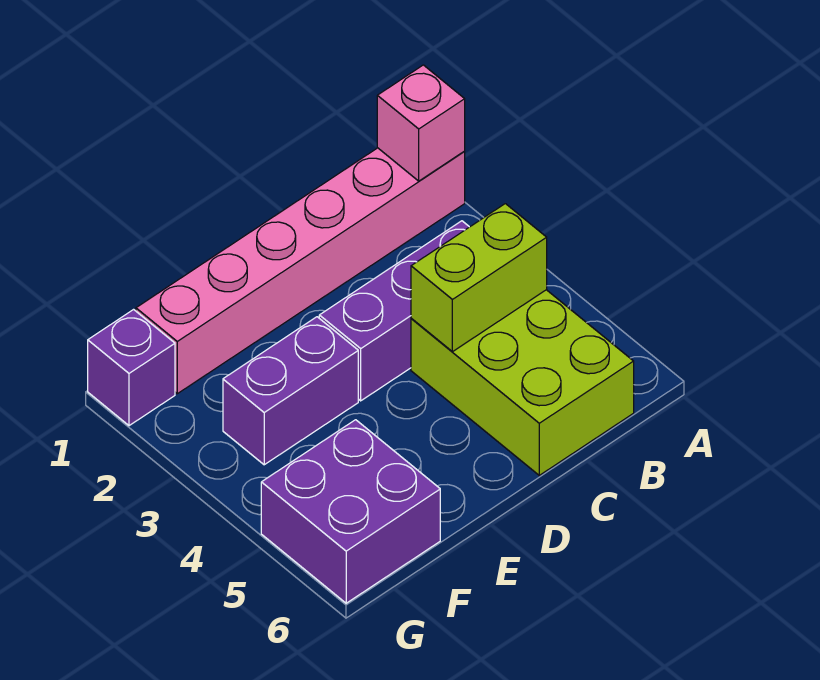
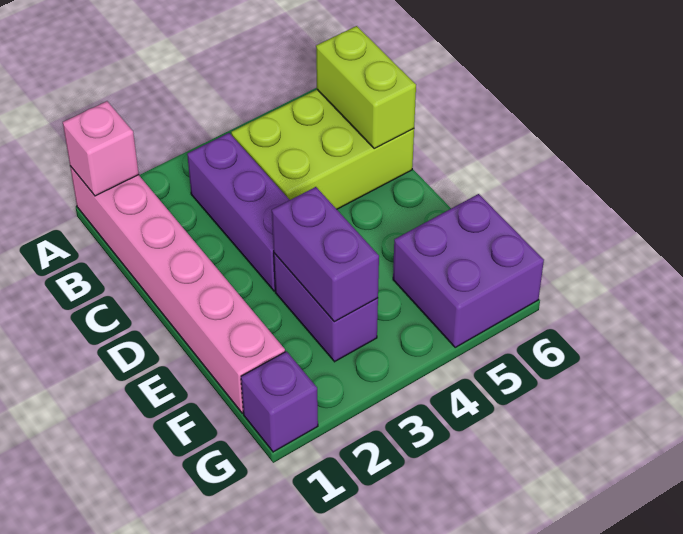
lime brick B4:C4 level 2 -> lime brick B6:C6 level 2
none -> purple brick E3:F3 level 2

